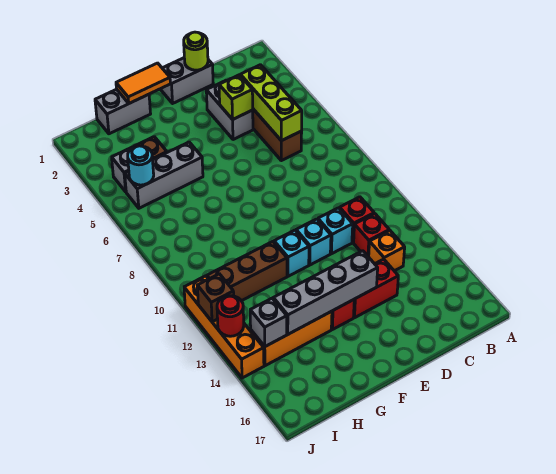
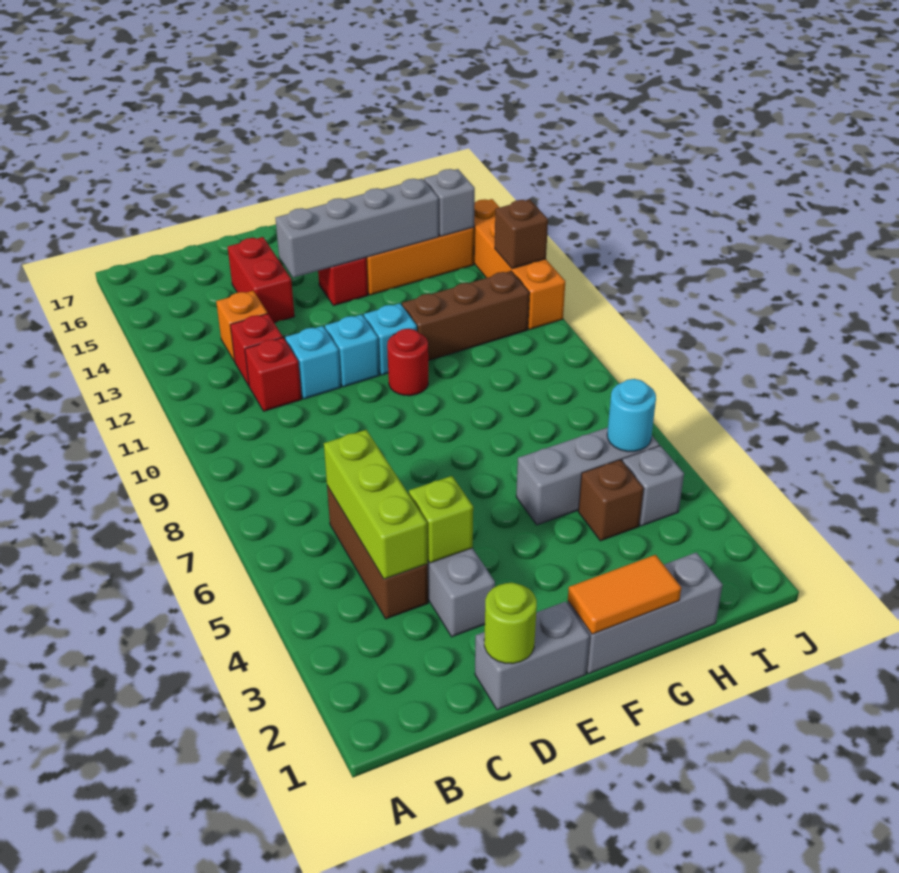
red brick D14:E14 level 1 -> red brick D14:D15 level 1
grey brick G1:H1 level 1 -> grey brick F1:H1 level 1
red round brick J13 level 2 -> red round brick F10 level 1

